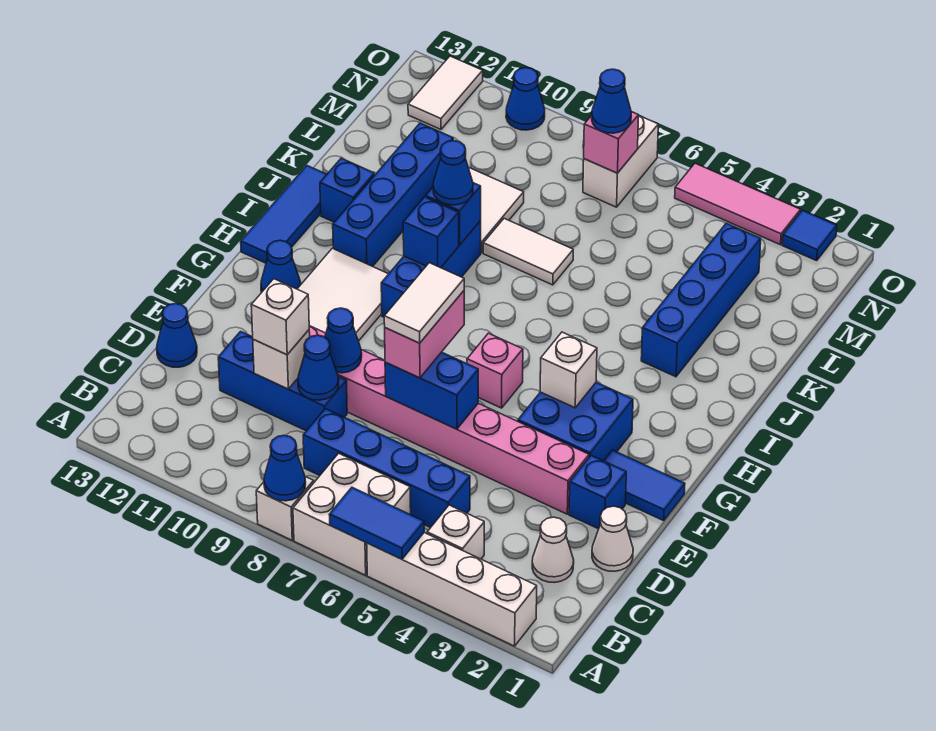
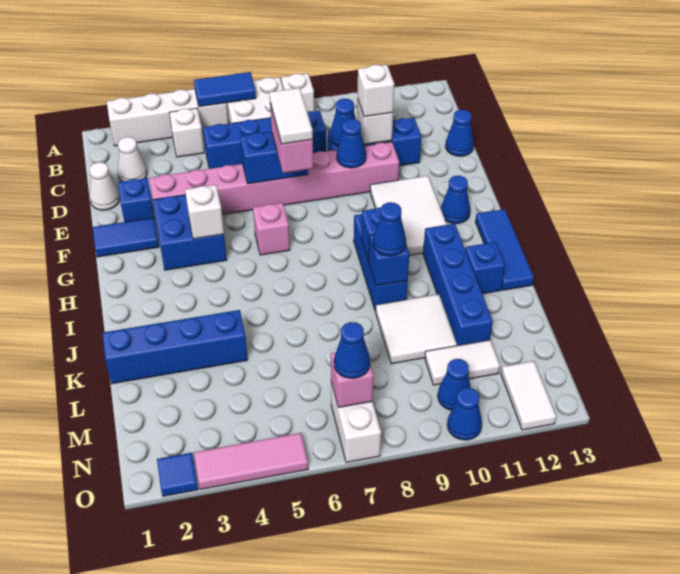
blue cone A8 level 2 -> blue cone N10 level 1
blue brick J3:M3 level 1 -> blue brick K1:K4 level 1
white tile K7:K8 level 1 -> white tile M10:M11 level 1

